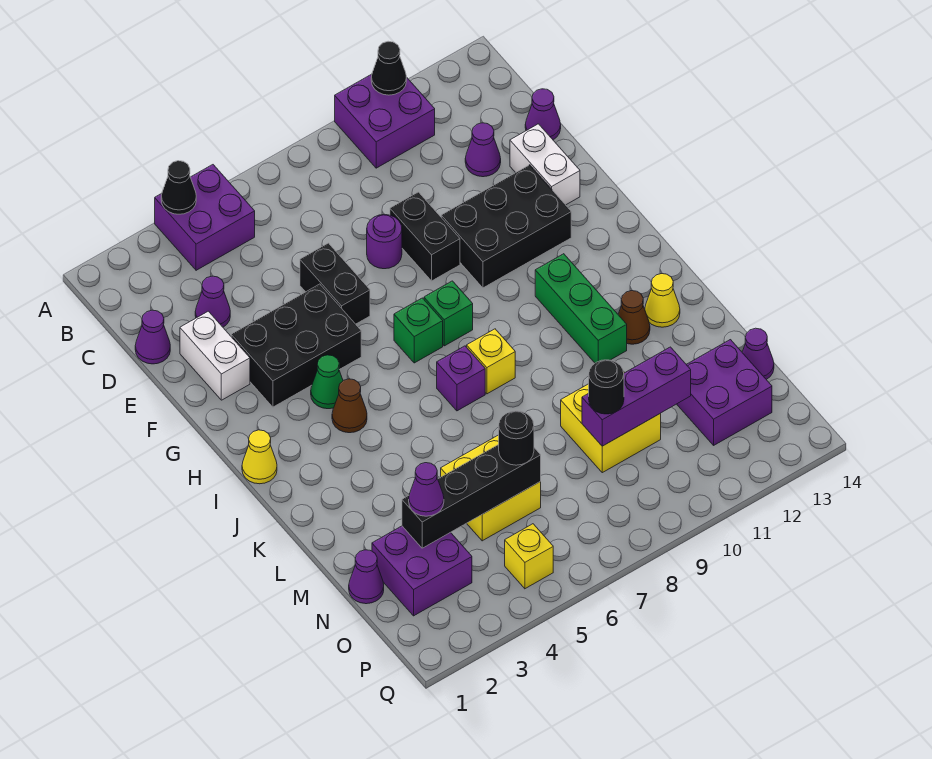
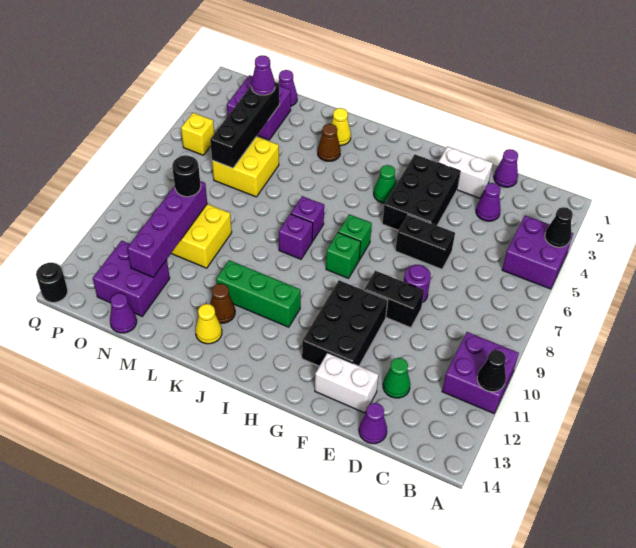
purple cone D12 level 1 -> green cone D12 level 1
yellow cone I1 level 1 -> yellow cone K2 level 1
brown cone I4 level 1 -> brown cone K3 level 1
yellow brick J8 level 1 -> purple brick J8 level 1
black round brick N6 level 3 -> black round brick Q14 level 1
purple brick N9:N11 level 2 -> purple brick N9:N12 level 2

